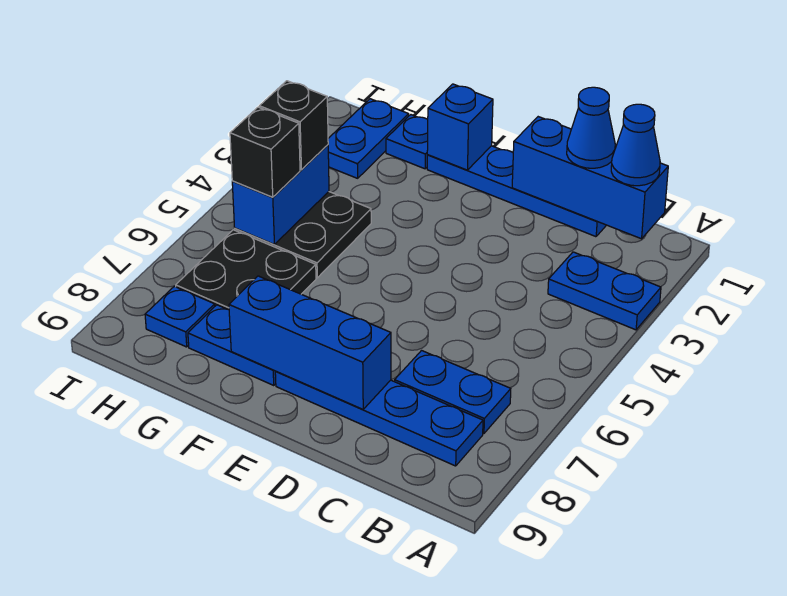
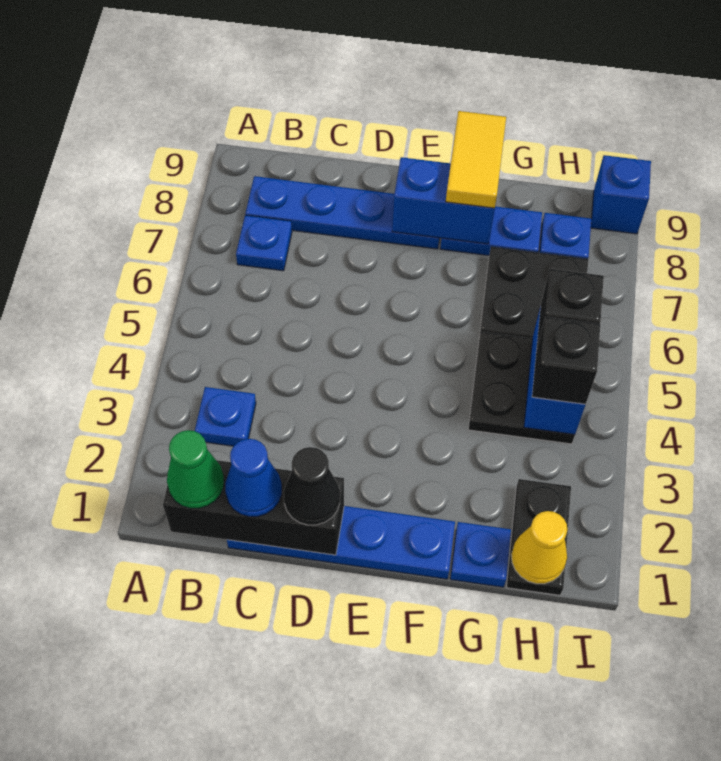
blue plate A3:B3 level 1 -> blue plate B3 level 1
blue brick B1:D1 level 2 -> black brick B1:D1 level 2
blue cone B1 level 3 -> green cone B1 level 3
blue plate B7:C7 level 1 -> blue plate B7 level 1
none -> black cone D1 level 3
blue brick D8:F8 level 2 -> blue brick E8:F8 level 2
blue brick F1 level 2 -> blue brick I9 level 1
none -> yellow tile F8:F9 level 3
blue plate H1:H2 level 1 -> black plate H1:H2 level 1
none -> yellow cone H1 level 2

